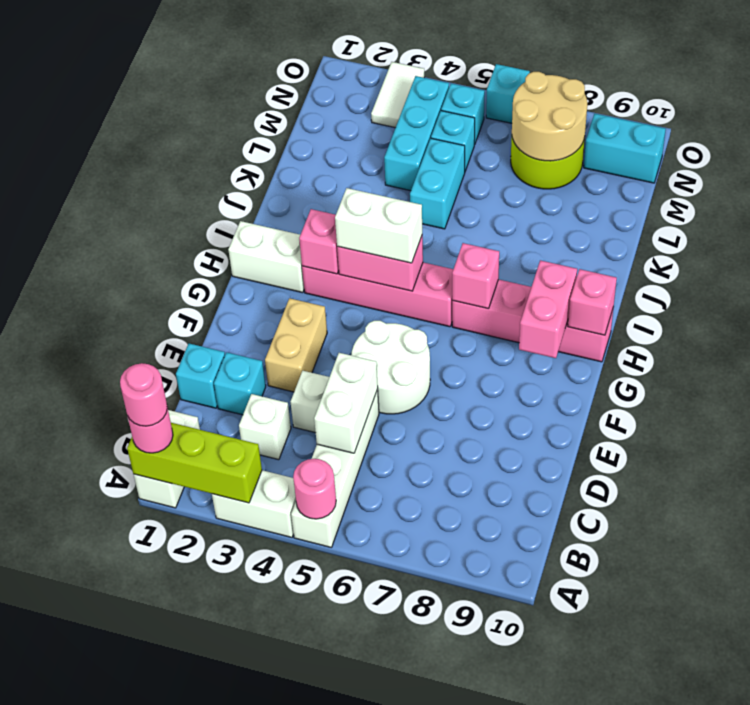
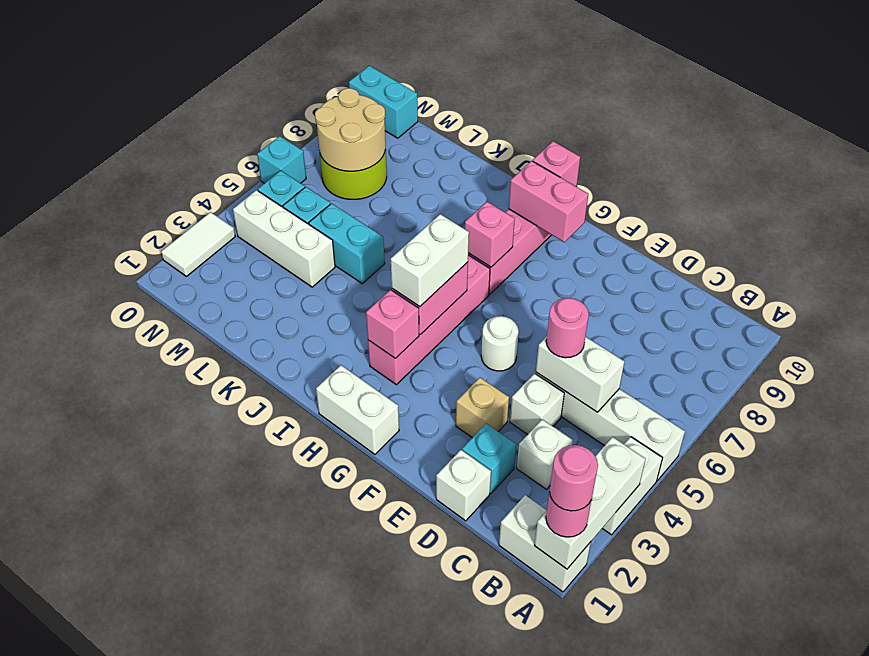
lime brick A1:A3 level 2 -> white brick A1:A3 level 2
pink round brick A5 level 2 -> pink round brick D5 level 3
cyan brick D1 level 1 -> white brick D1 level 1
tan brick E3:F3 level 1 -> tan brick E3 level 1
white round brick E5:F6 level 1 -> white round brick F5 level 1
white brick H1:H2 level 1 -> white brick G1:H1 level 1
cyan brick L4:N4 level 1 -> white brick L4:N4 level 1
white tile N3:O3 level 1 -> white tile O2:O3 level 1
cyan brick N9:N10 level 1 -> cyan brick N10:O10 level 1

